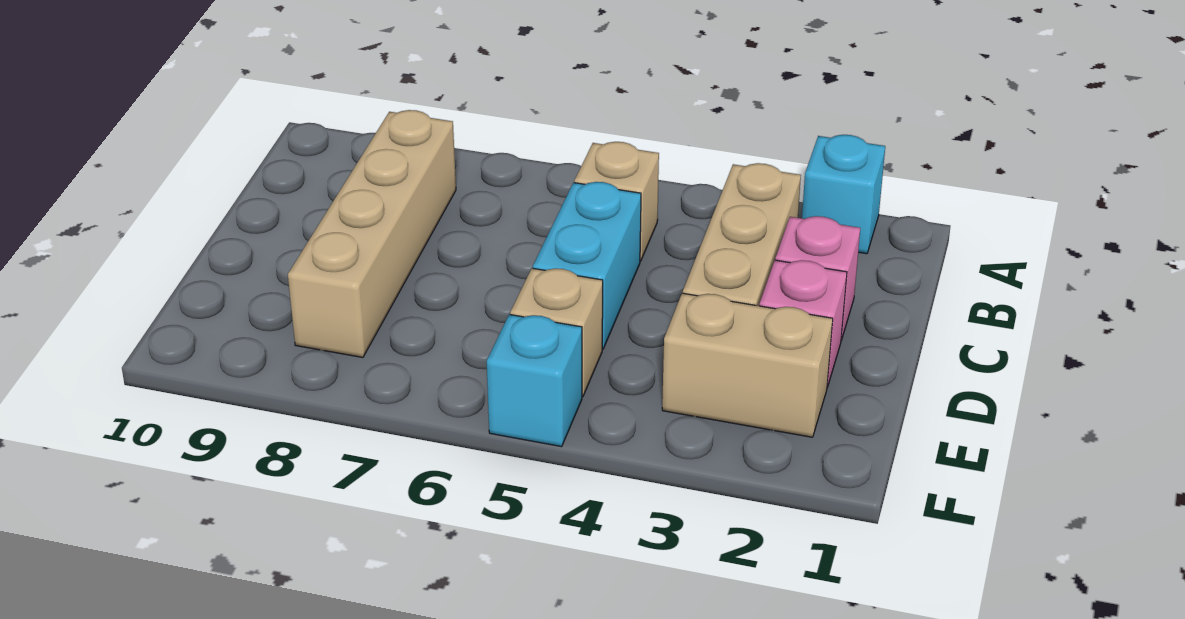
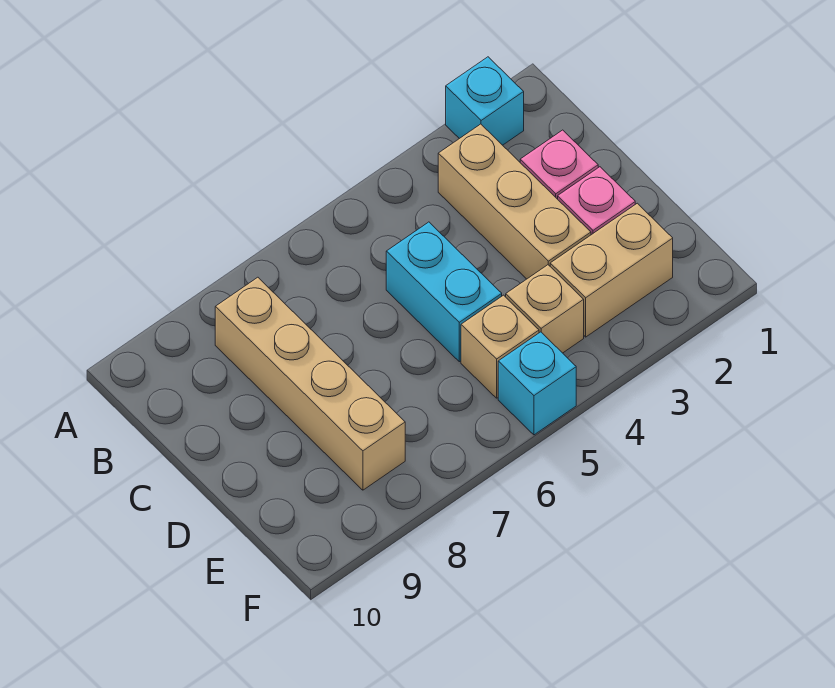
tan brick B5 level 1 -> tan brick E4 level 1

